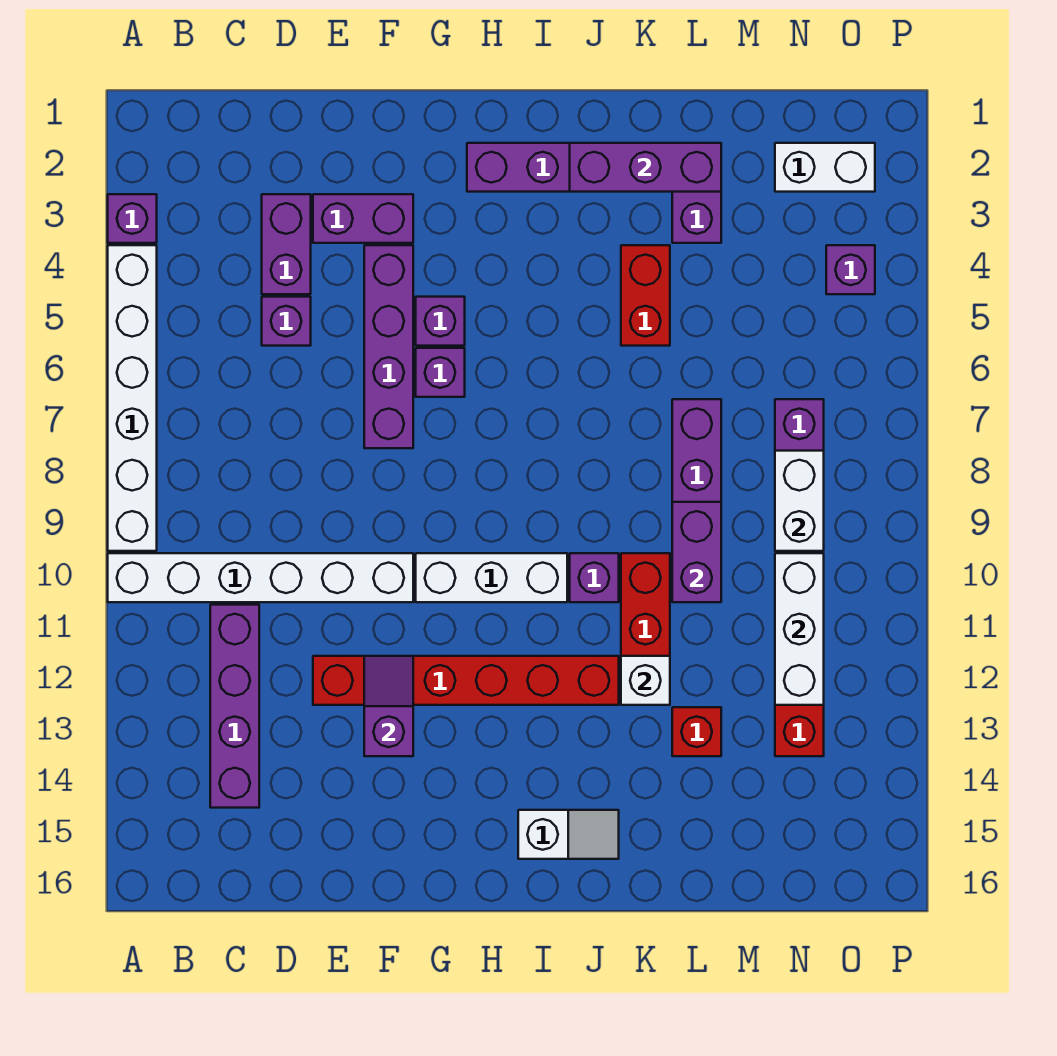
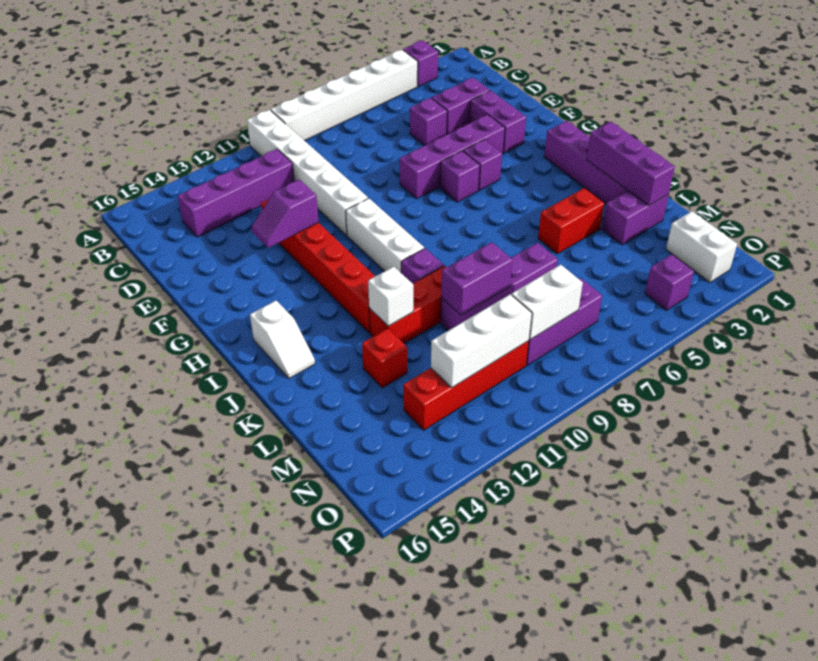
purple slope F12:F13 level 2 top 13 -> purple slope F12:F13 level 2 top 12

